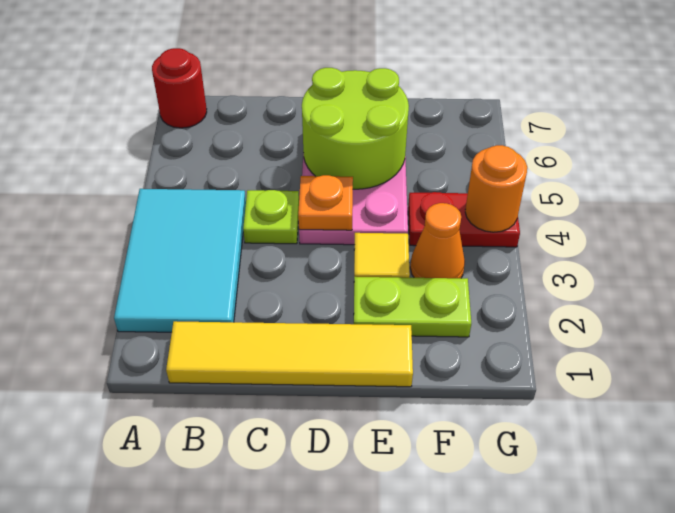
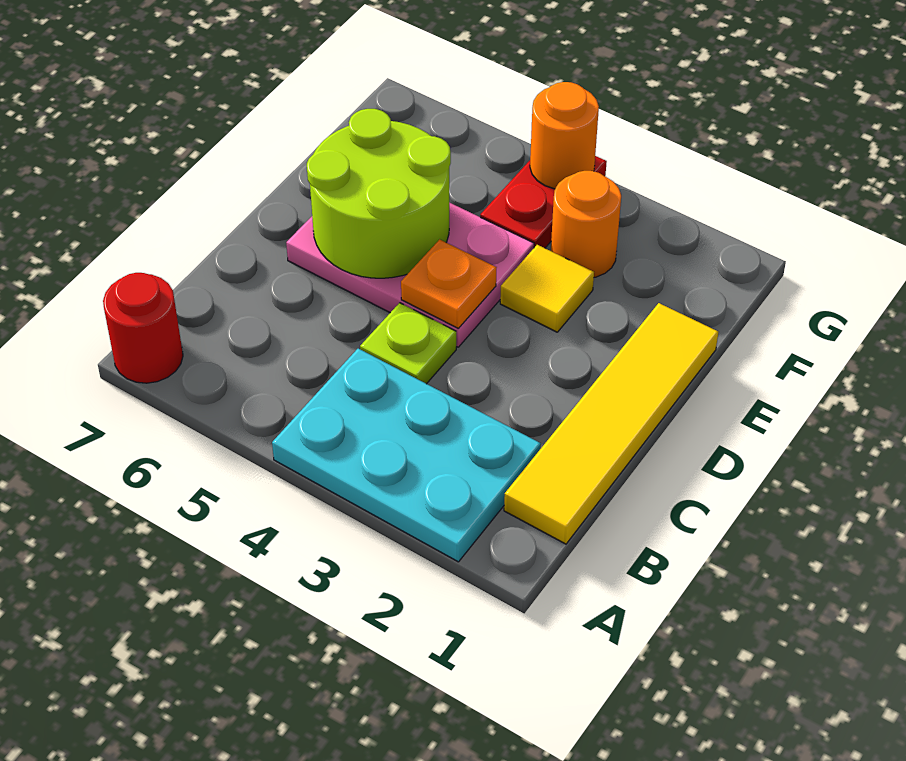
cyan tile A2:B4 level 1 -> cyan plate A2:B4 level 1
lime plate E2:F2 level 1 -> none
orange cone F3 level 1 -> orange round brick F3 level 1

